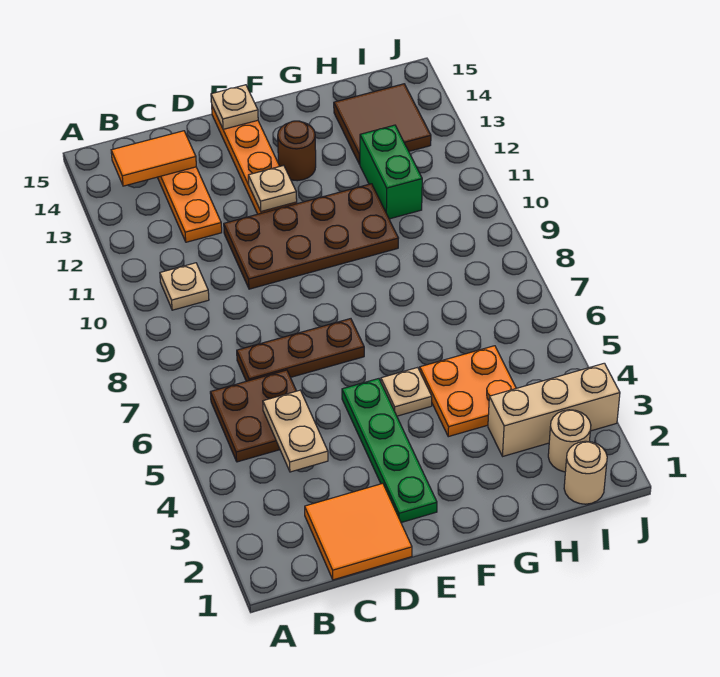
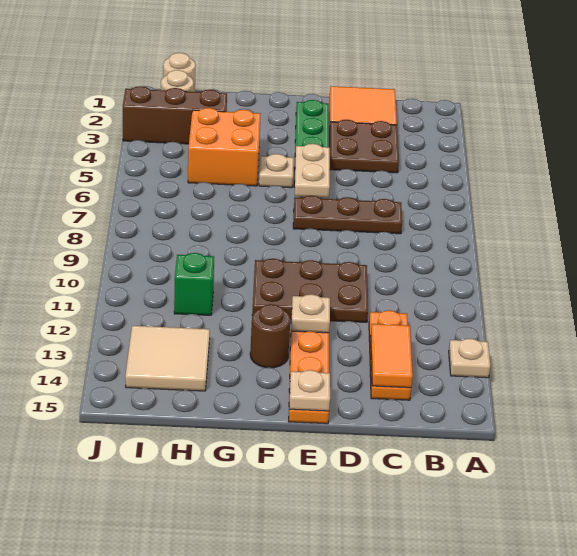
brown plate B5:C6 level 1 -> brown plate C3:D4 level 1
tan plate B10 level 1 -> tan plate A13 level 1
orange tile B14:C14 level 2 -> orange tile C13:C14 level 2
tan plate C4:C5 level 2 -> tan plate E5:E6 level 2
brown plate D10:G11 level 1 -> brown plate D10:F11 level 1
orange plate G4:H5 level 1 -> orange brick G4:H5 level 1
tan brick H3:J3 level 1 -> brown brick H3:J3 level 1
green brick H11:H12 level 1 -> green brick H11 level 1
brown tile H13:I14 level 1 -> tan tile H13:I14 level 1

